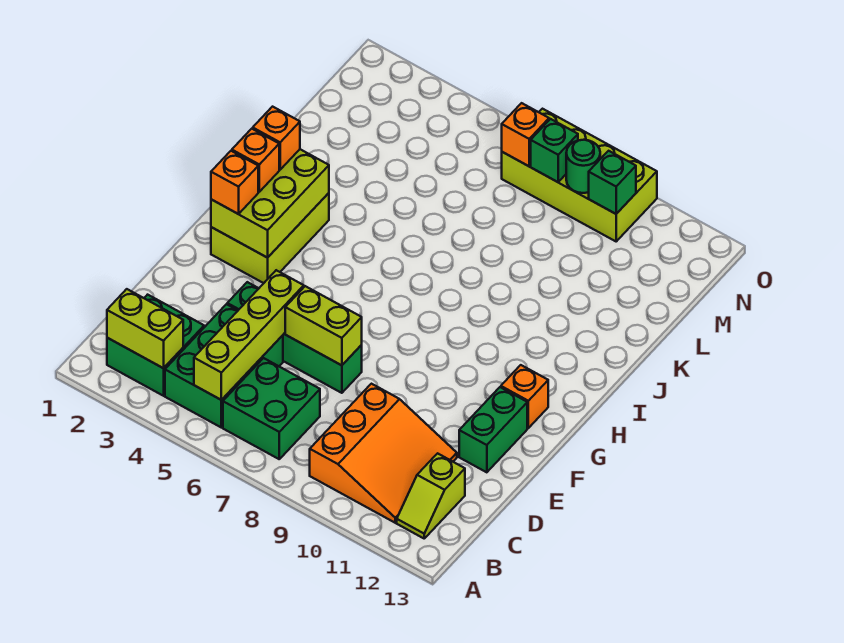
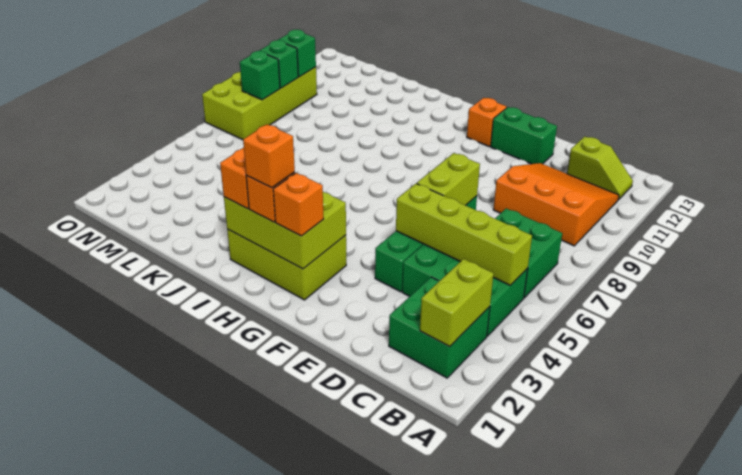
orange brick N7 level 2 -> orange brick H2 level 4
green round brick N9 level 2 -> green brick N9 level 2

